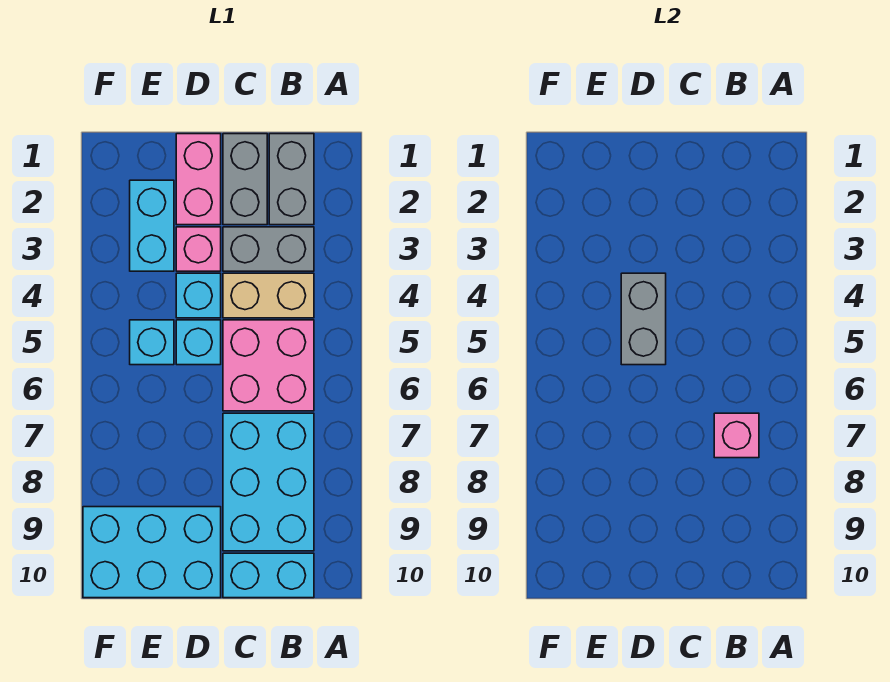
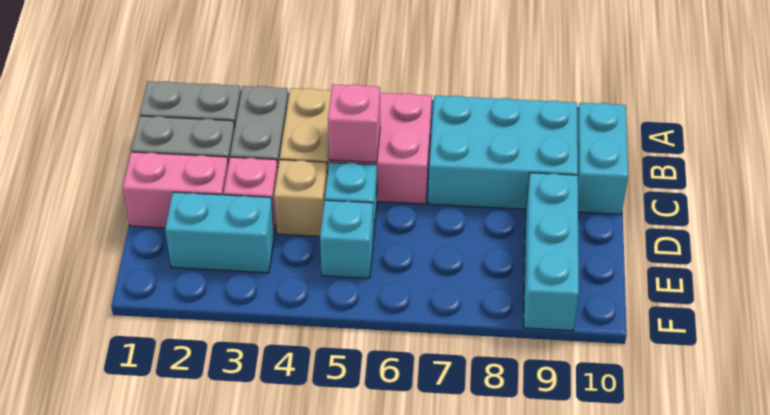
pink brick B7 level 2 -> pink brick C5 level 2
cyan brick D4 level 1 -> tan brick D4 level 1
grey brick D4:D5 level 2 -> none
cyan brick D9:F10 level 1 -> cyan brick D9:F9 level 1

